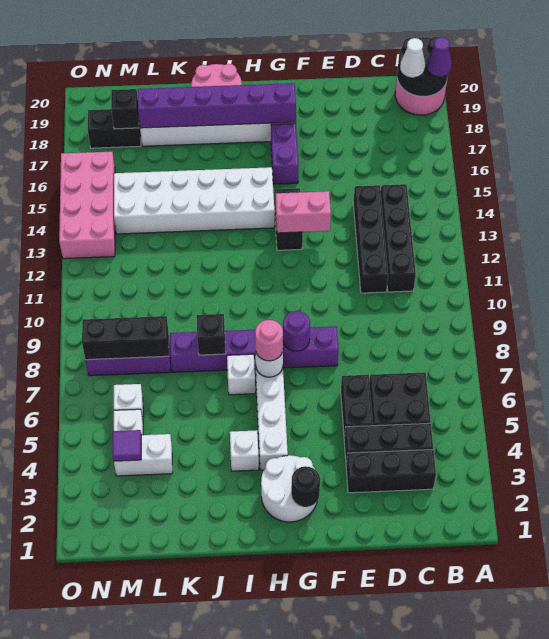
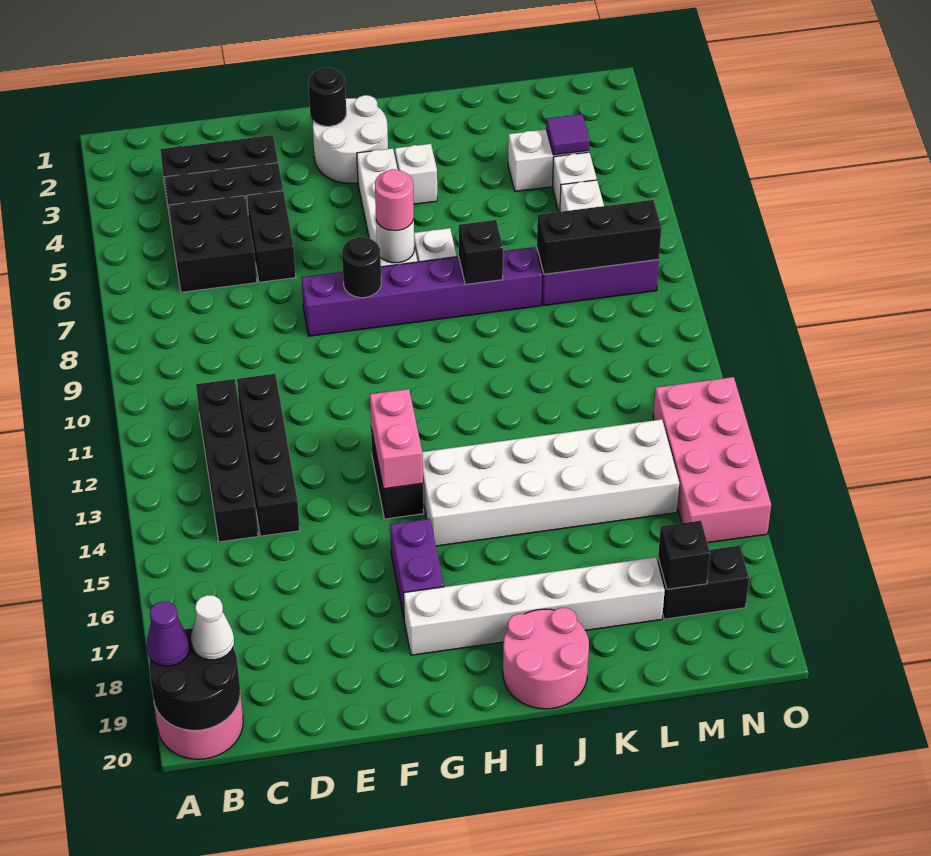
pink brick F13:G13 level 2 -> pink brick G13:G14 level 2
purple round brick G8 level 2 -> black round brick G8 level 2
purple brick G18:L18 level 2 -> none

